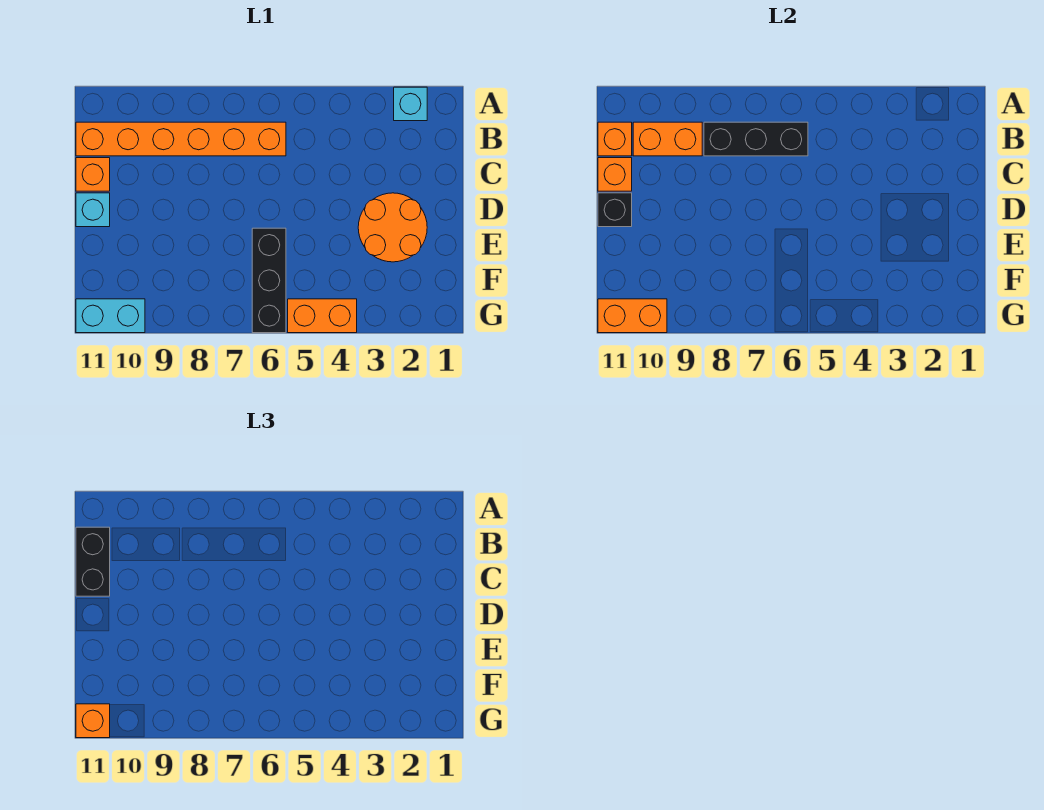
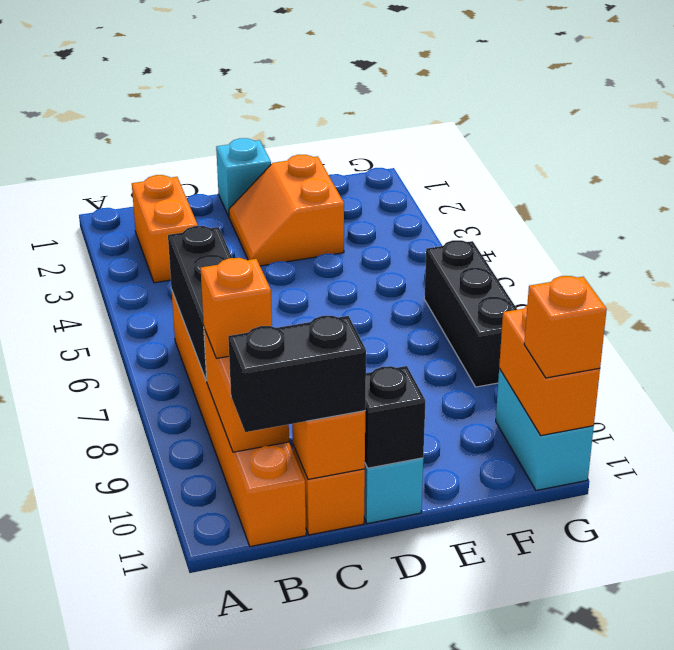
cyan brick A2 level 1 -> cyan brick D1 level 1
orange brick B11 level 2 -> orange brick B9 level 3
orange round brick D2:E3 level 1 -> orange slope D2:E3 level 1 top E
black brick E6:G6 level 1 -> black brick G6:G8 level 1
orange brick G4:G5 level 1 -> orange brick B2:B3 level 1

